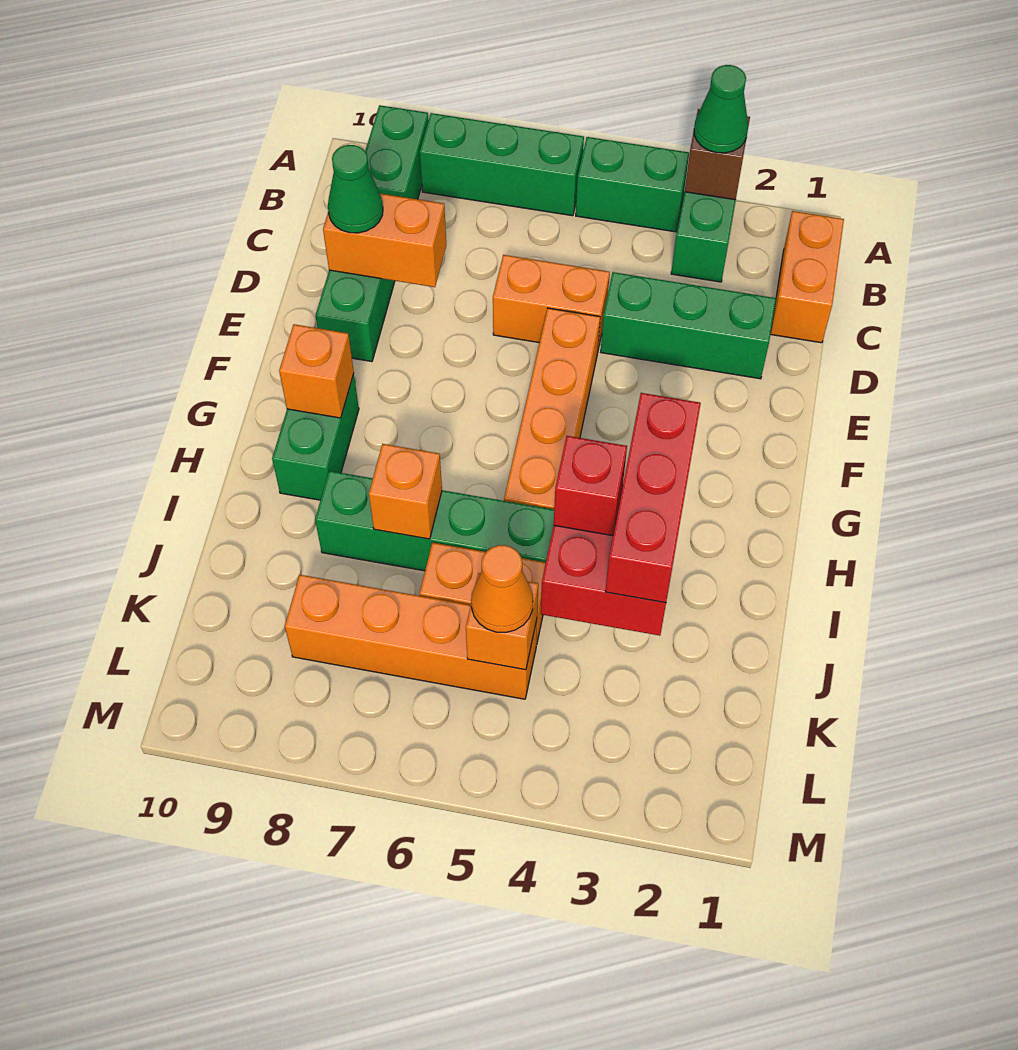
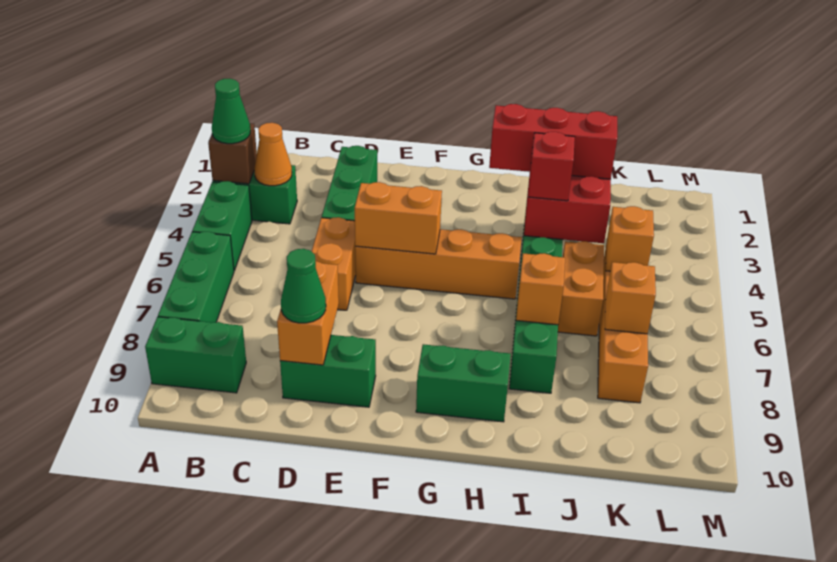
orange brick B1:C1 level 1 -> orange brick E5:F5 level 2
orange brick G9 level 2 -> orange brick K7 level 2
orange cone K5 level 3 -> orange cone B3 level 2

